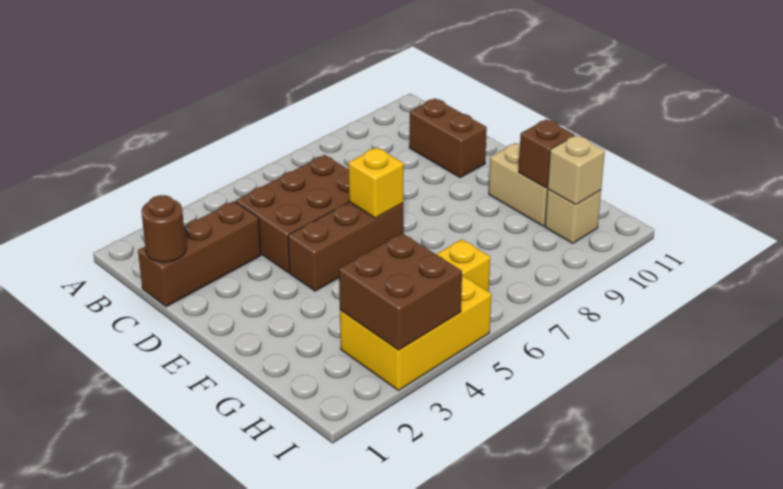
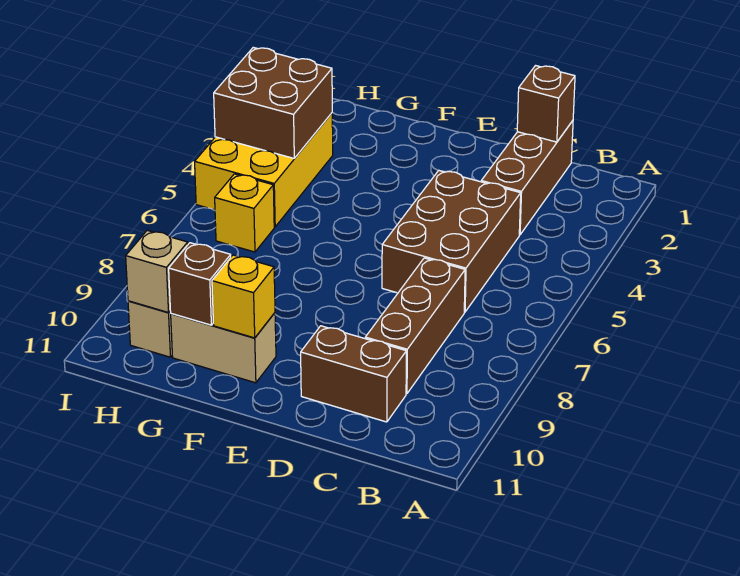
brown round brick C1 level 2 -> brown brick C1 level 2
brown brick E4:E6 level 1 -> brown brick C7:C9 level 1
yellow brick E6 level 2 -> yellow brick F10 level 2

